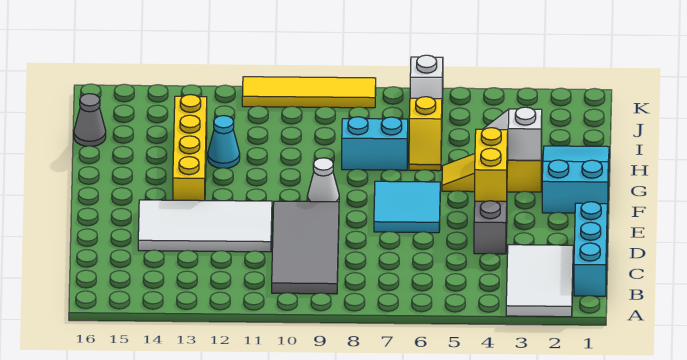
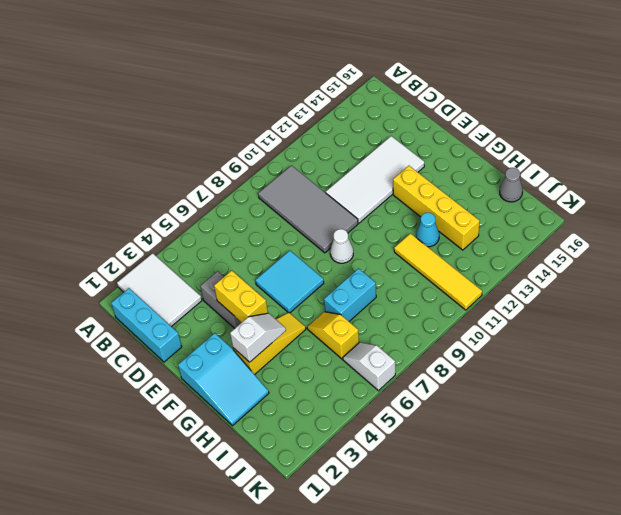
yellow tile K8:K11 level 1 -> yellow tile H11:K11 level 1

